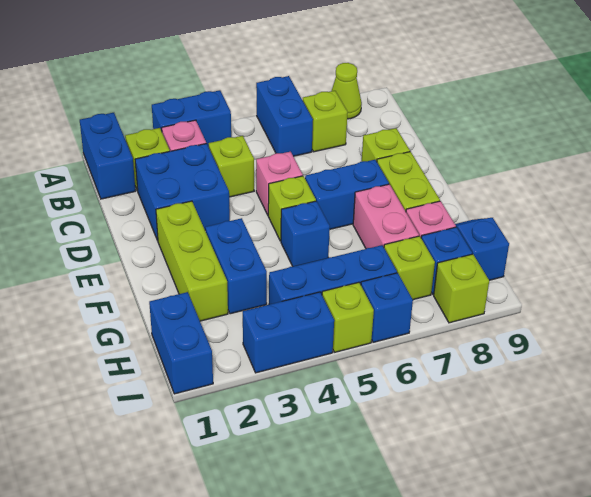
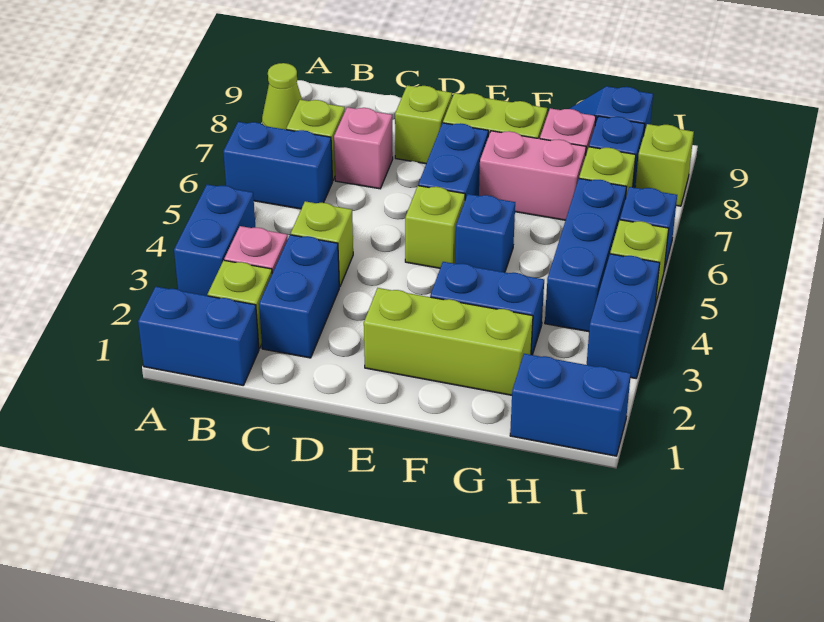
blue brick C2:D3 level 1 -> blue brick C2:C3 level 1
pink brick D5 level 1 -> pink brick C7 level 1

